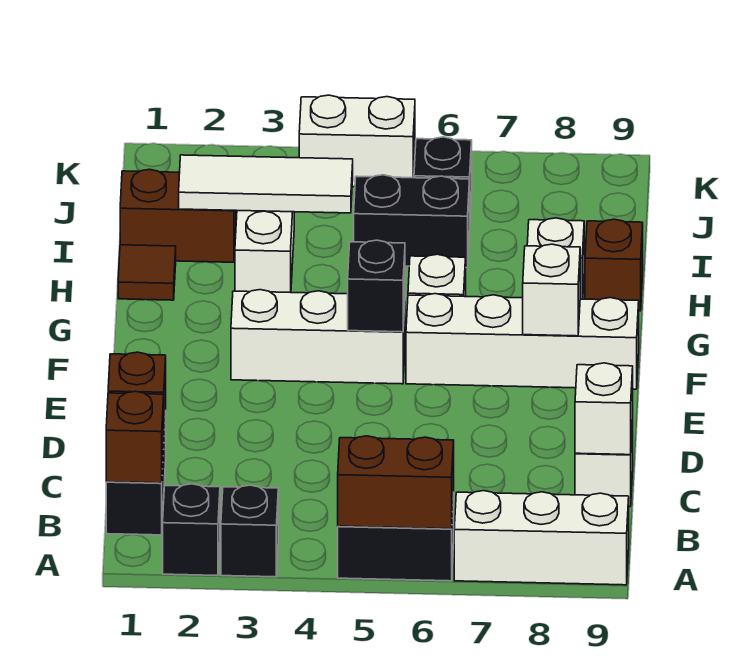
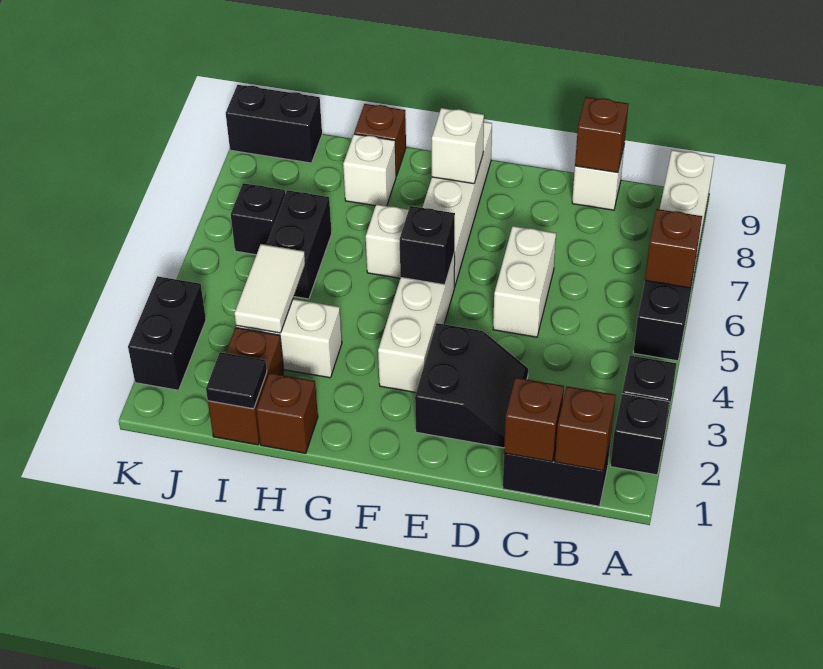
brown brick A5:A6 level 2 -> brown brick A6 level 2
white brick C9 level 2 -> brown brick C9 level 2
none -> black slope D2:E3 level 1 top E
brown tile H1 level 1 -> brown brick H1 level 1
none -> black tile I1 level 2
white tile I2:I4 level 2 -> white tile I3:I4 level 2
none -> black brick J9:K9 level 1
none -> black brick K2:K3 level 1
white brick K4:K5 level 1 -> white brick D5:D6 level 1

